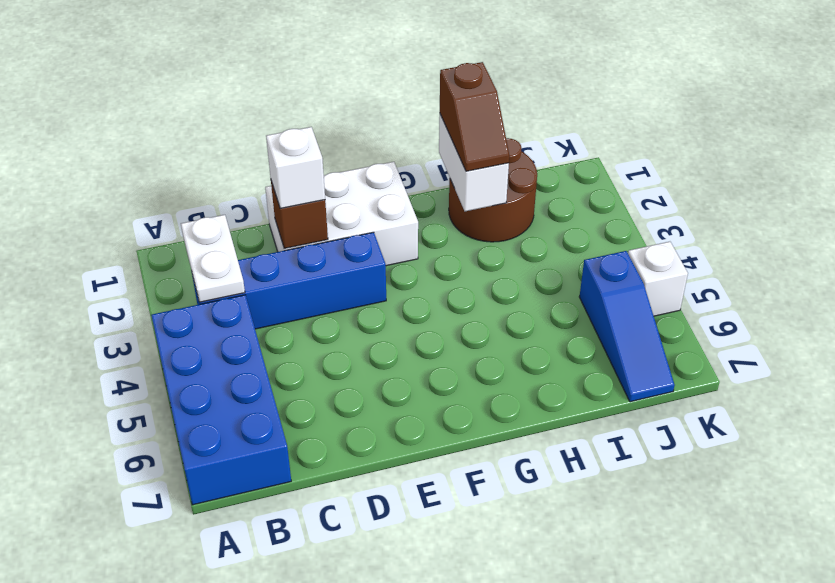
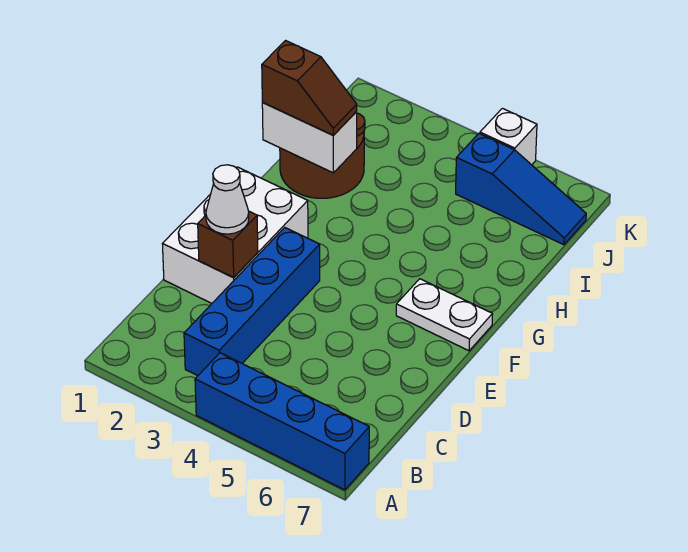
blue brick A4:B7 level 1 -> blue brick A4:A7 level 1
white plate B2:B3 level 2 -> white plate F6:F7 level 1
white brick D2 level 3 -> white cone D2 level 3

